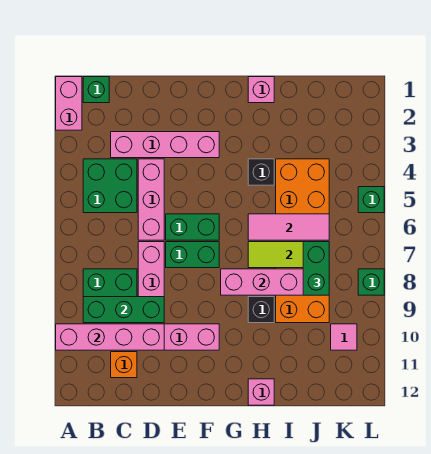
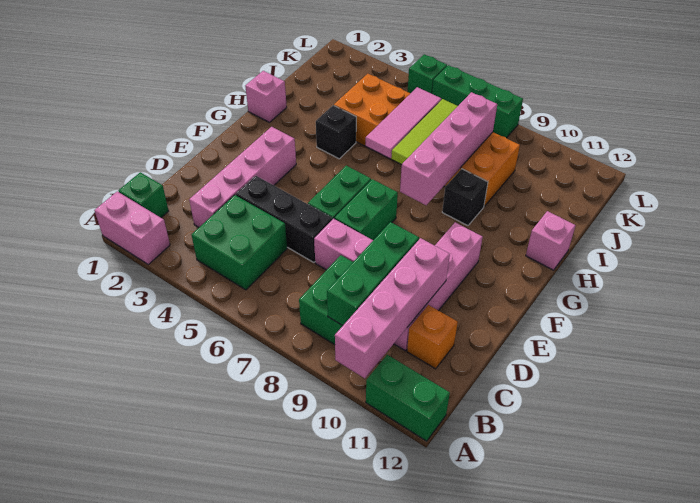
pink brick D4:D6 level 1 -> black brick D4:D6 level 1
green brick J7:J8 level 3 -> green brick A11:A12 level 1
pink tile K10 level 1 -> none
green brick L8 level 1 -> green brick L6:L8 level 1

